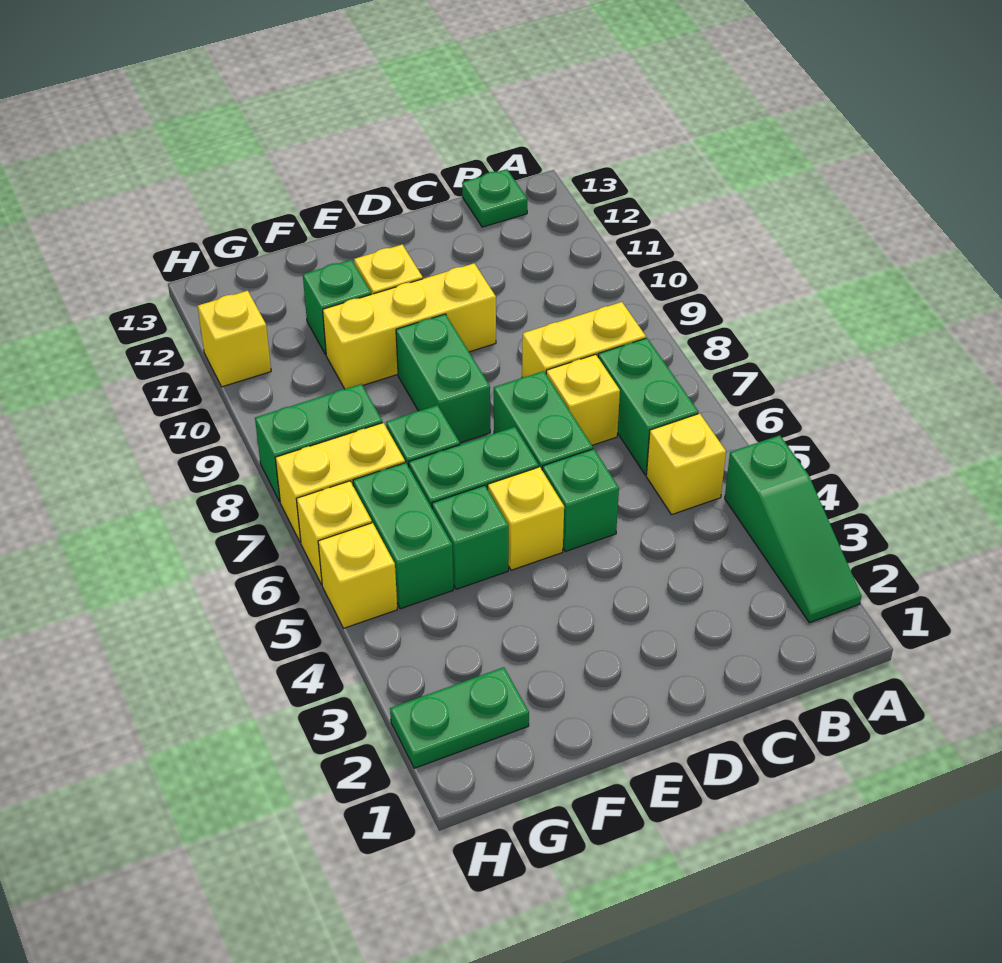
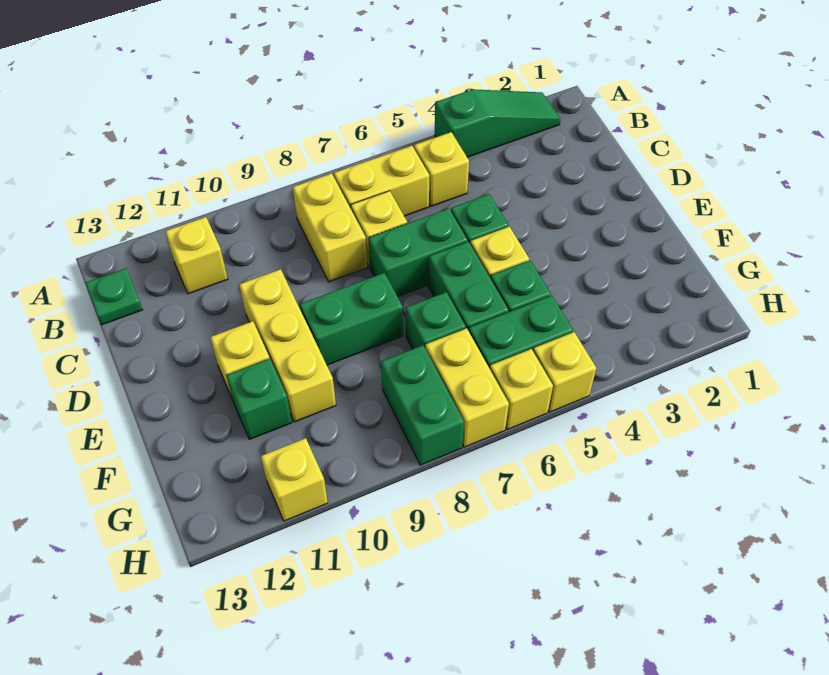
green brick B6:B7 level 1 -> yellow brick B6:B7 level 1
none -> yellow brick B11 level 1
green plate G2:H2 level 1 -> none

